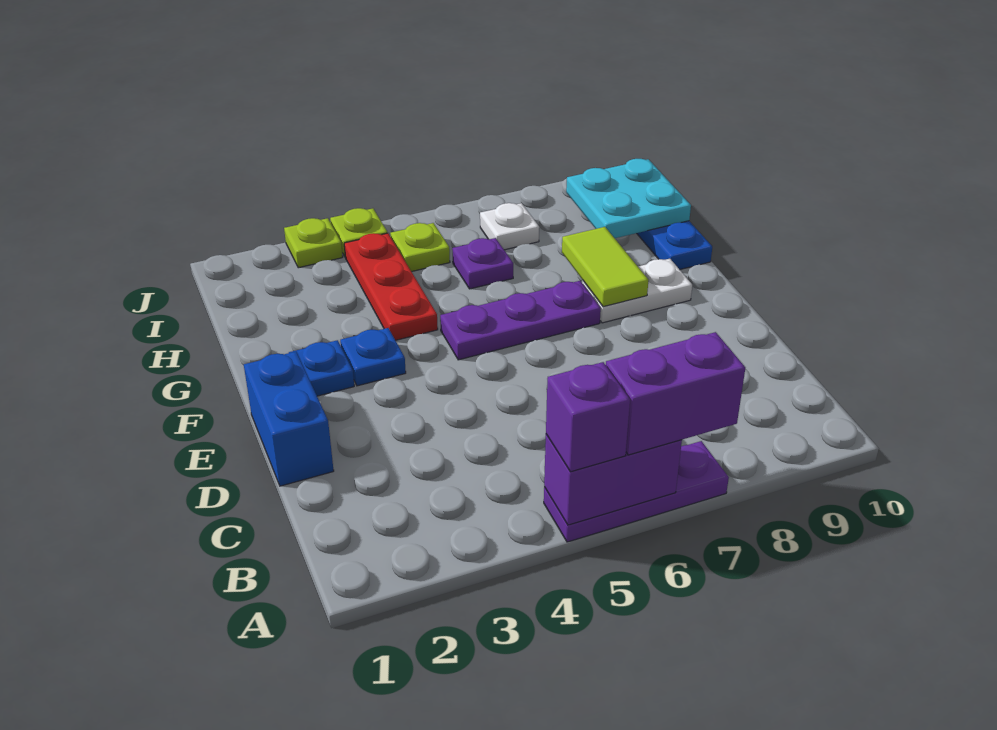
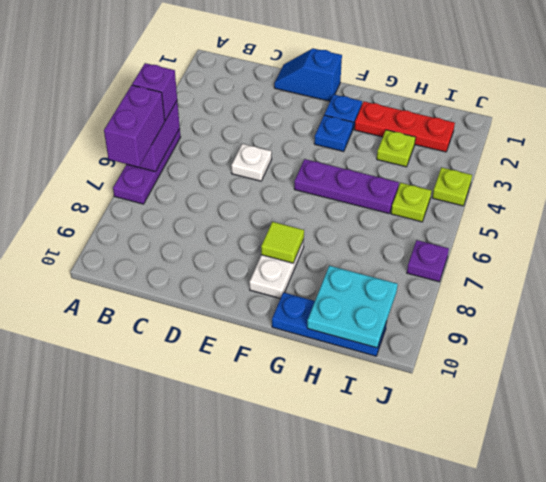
blue brick D1:E1 level 1 -> blue slope D1:E1 level 1 top E
purple plate F5:F7 level 1 -> purple plate F5:H5 level 1
lime tile F8:G8 level 2 -> lime tile F8 level 2
red plate G4:I4 level 1 -> red plate G2:I2 level 1
purple plate H6 level 1 -> purple plate J7 level 1
white plate I7 level 1 -> white plate D5 level 1
lime plate J3 level 1 -> lime plate H3 level 1

